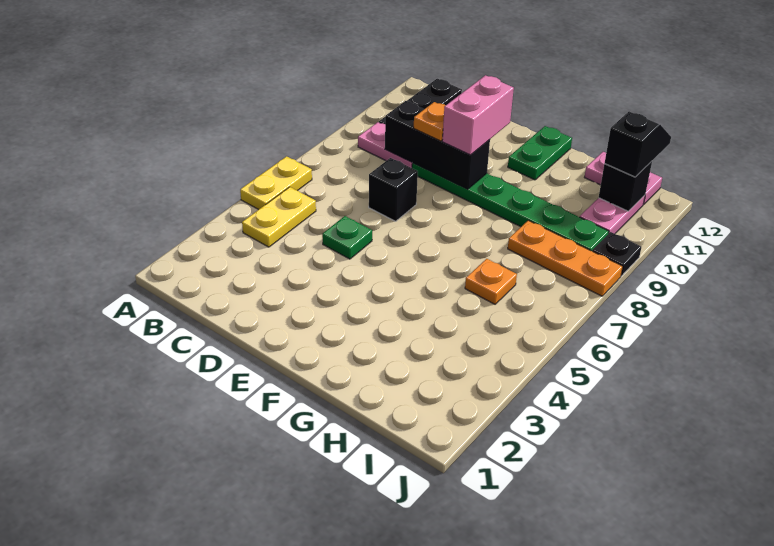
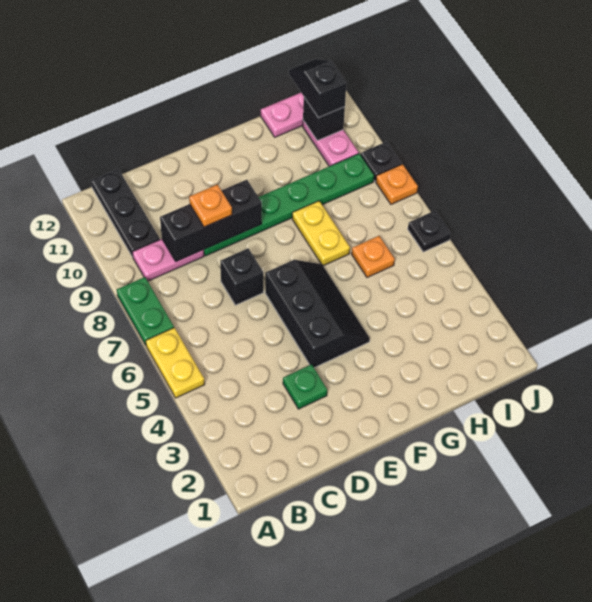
yellow plate B4:B5 level 1 -> yellow plate G7:G8 level 1
green plate D5 level 1 -> green plate D3 level 1
none -> black slope E4:F6 level 1 top E
pink brick E9:E10 level 3 -> none
green plate F11:F12 level 1 -> green plate A7:A8 level 1
orange plate H8:J8 level 1 -> orange plate J8 level 1
none -> black plate J6 level 1

